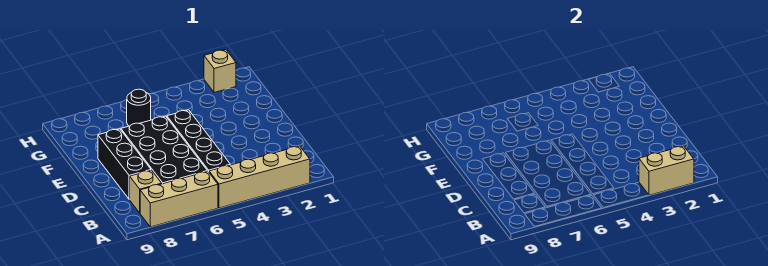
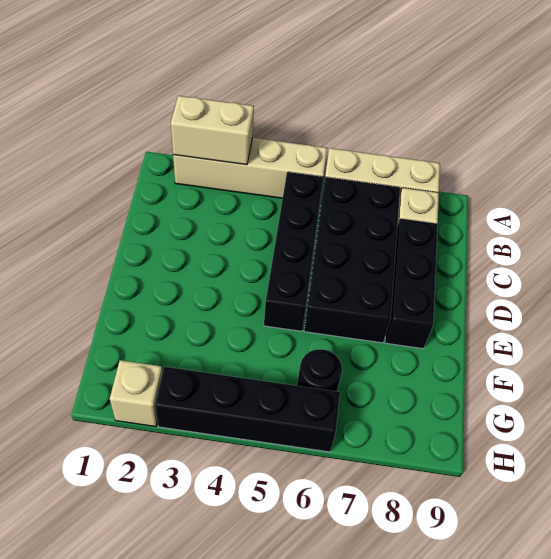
none -> black brick H3:H6 level 1

